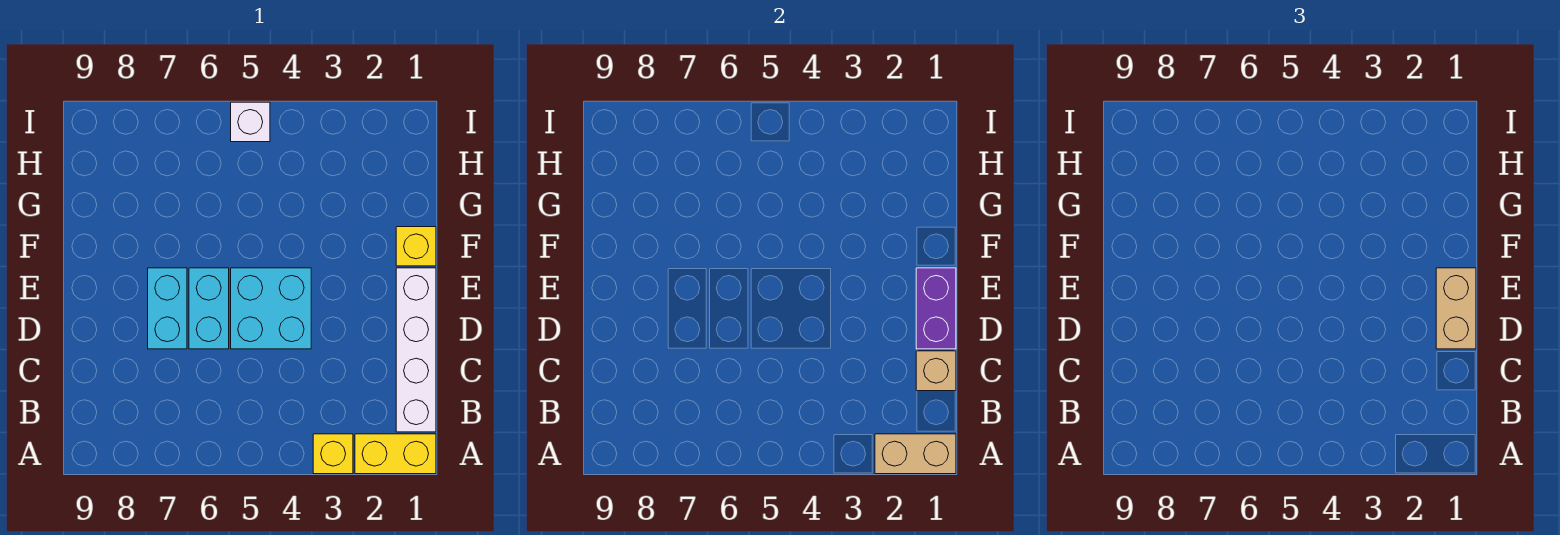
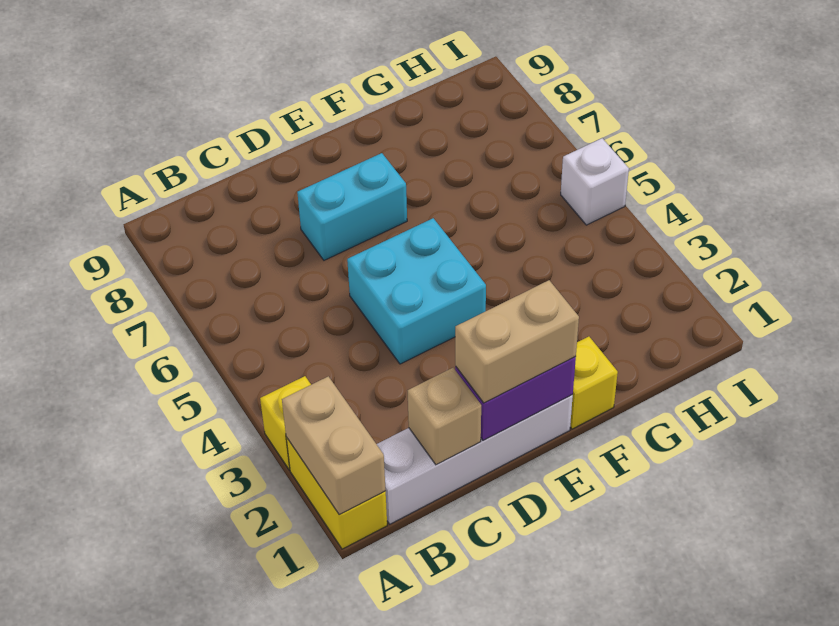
cyan brick D6:E6 level 1 -> none

